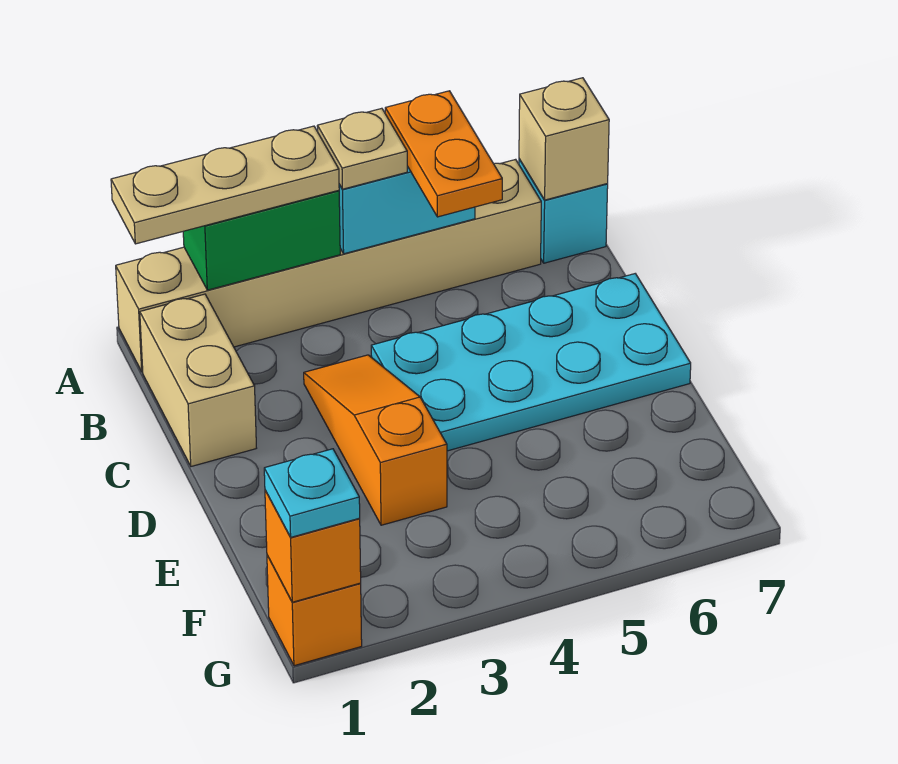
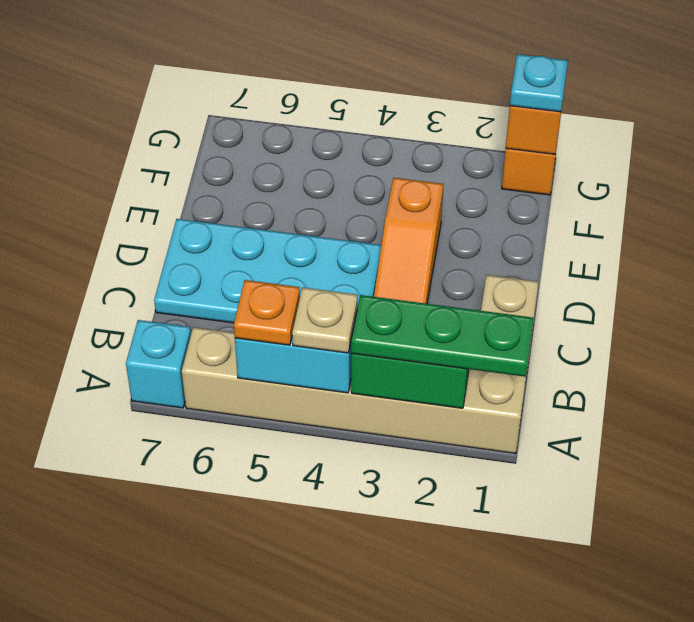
tan plate A1:A3 level 3 -> green plate A1:A3 level 3
orange plate A5:B5 level 3 -> orange plate A5 level 3
tan brick A7 level 2 -> none

